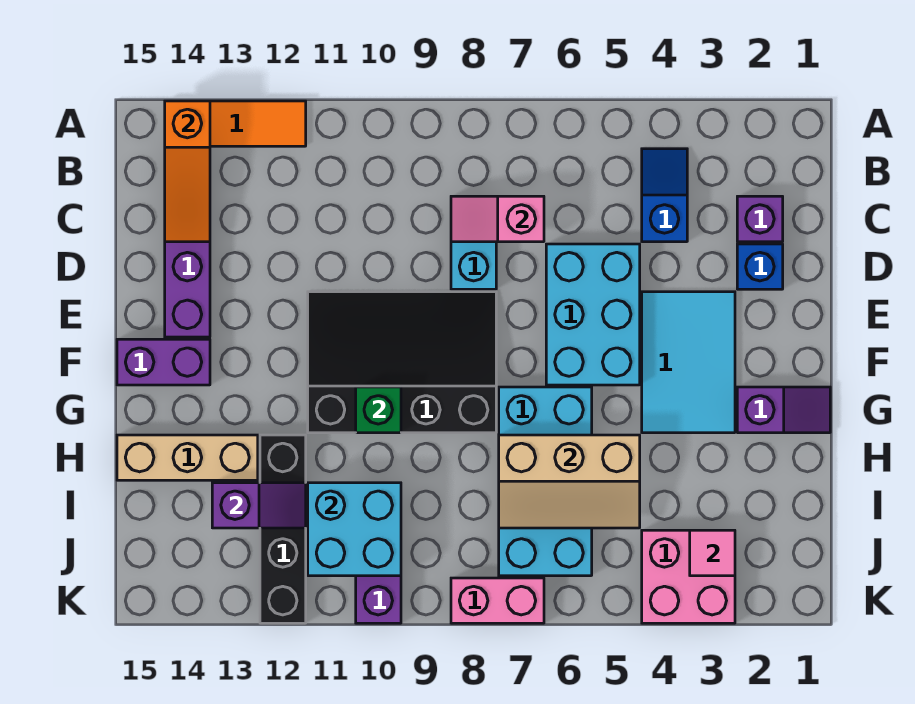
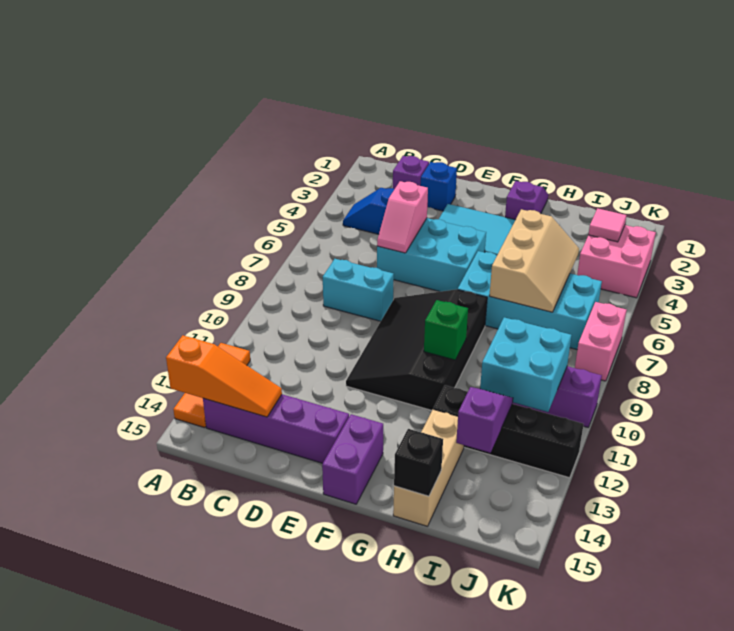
pink slope C7:C8 level 2 top 7 -> pink slope D5:D6 level 2 top 5
none -> black brick H15 level 2

